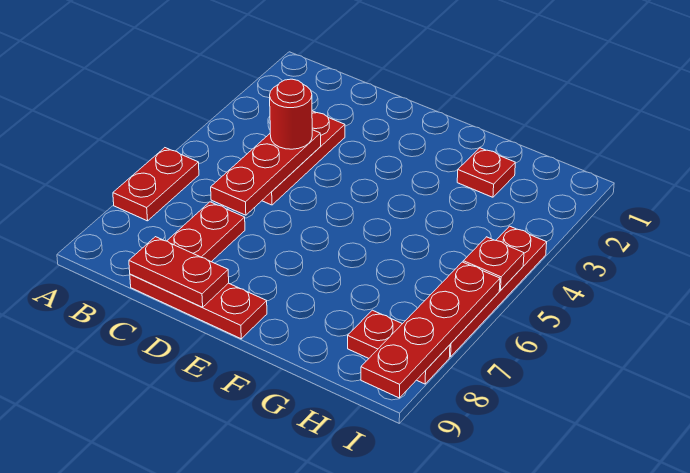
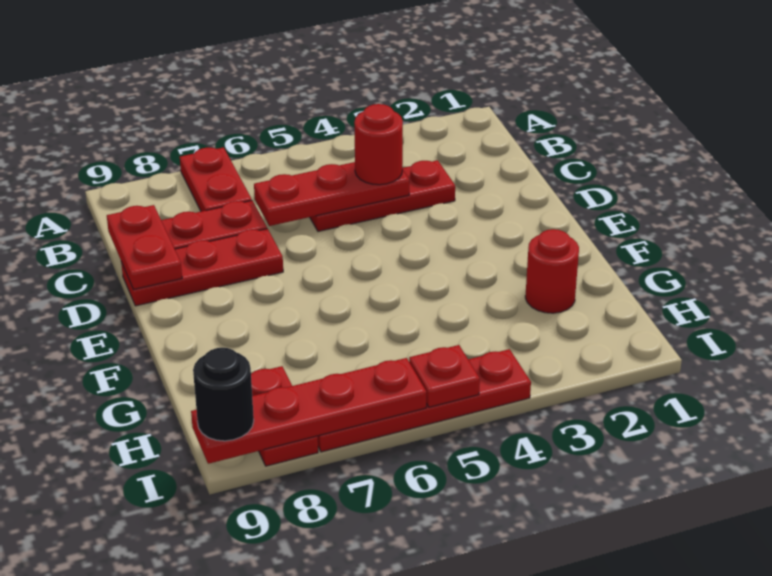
red plate A6:A7 level 1 -> red plate A7:B7 level 1
red plate C9:E9 level 1 -> red plate D7:D9 level 1
red plate G2 level 1 -> red round brick G2 level 1
none -> black round brick I9 level 3

